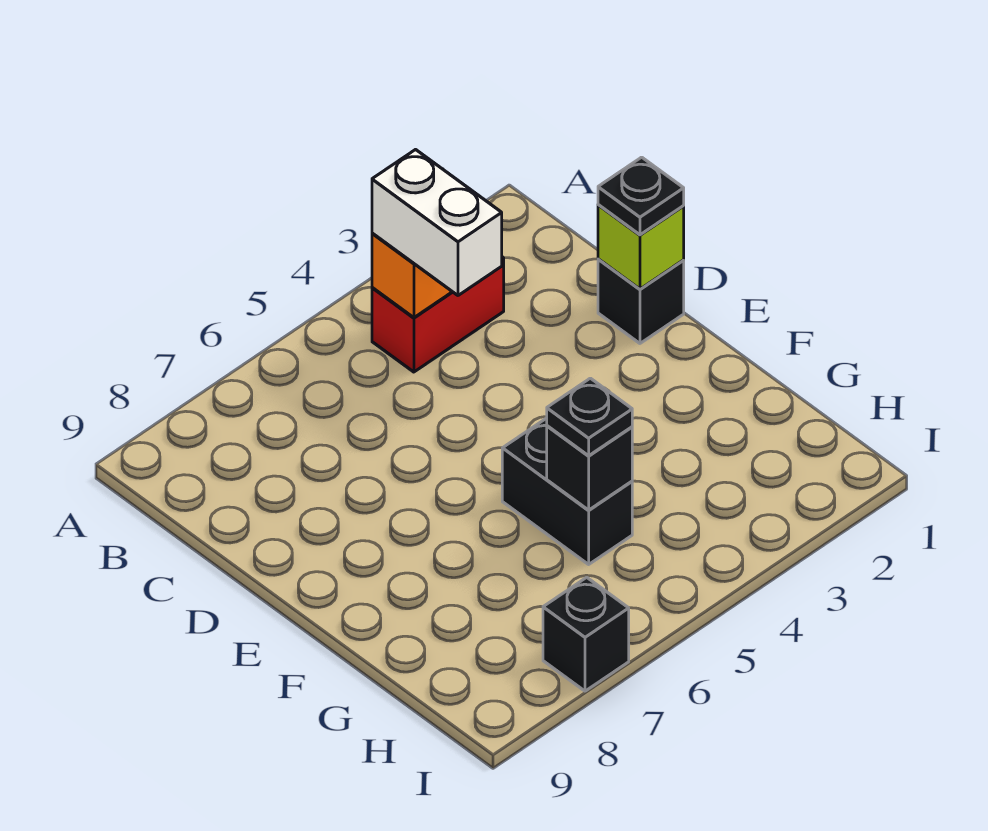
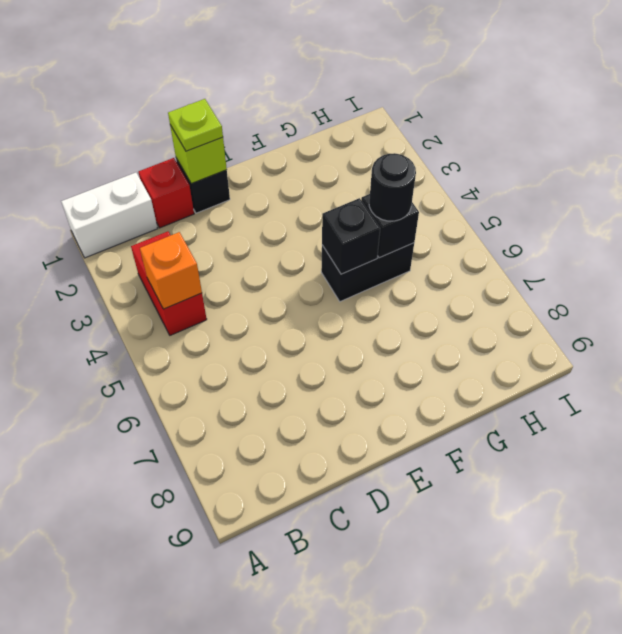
white brick B4:C4 level 3 -> white brick A1:B1 level 1
none -> red brick C1 level 1
black plate D1 level 3 -> lime plate D1 level 3
black plate G5 level 3 -> black round brick G5 level 3
black brick I7 level 1 -> black brick F5 level 2

